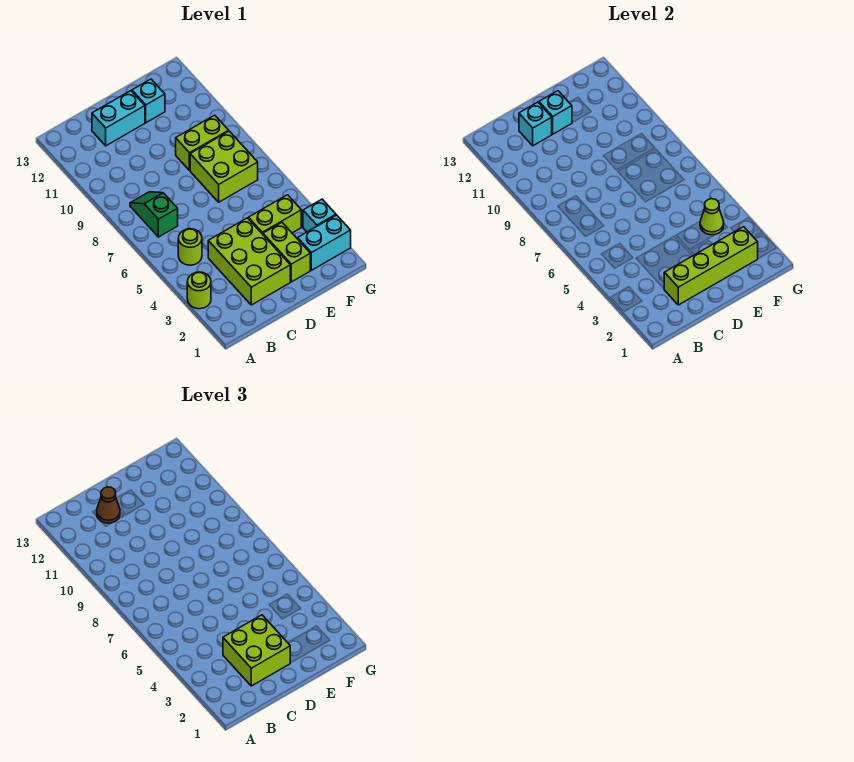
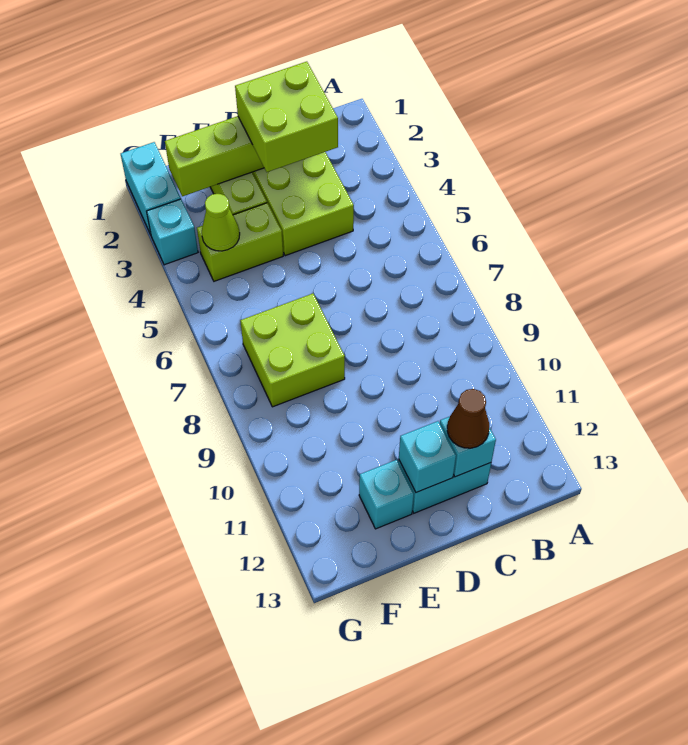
lime round brick A3 level 1 -> none
lime round brick B5 level 1 -> none
green slope B7:B8 level 1 top 7 -> none
lime brick E9:F9 level 1 -> none
cyan brick F2:G2 level 1 -> cyan brick G1:G2 level 1

